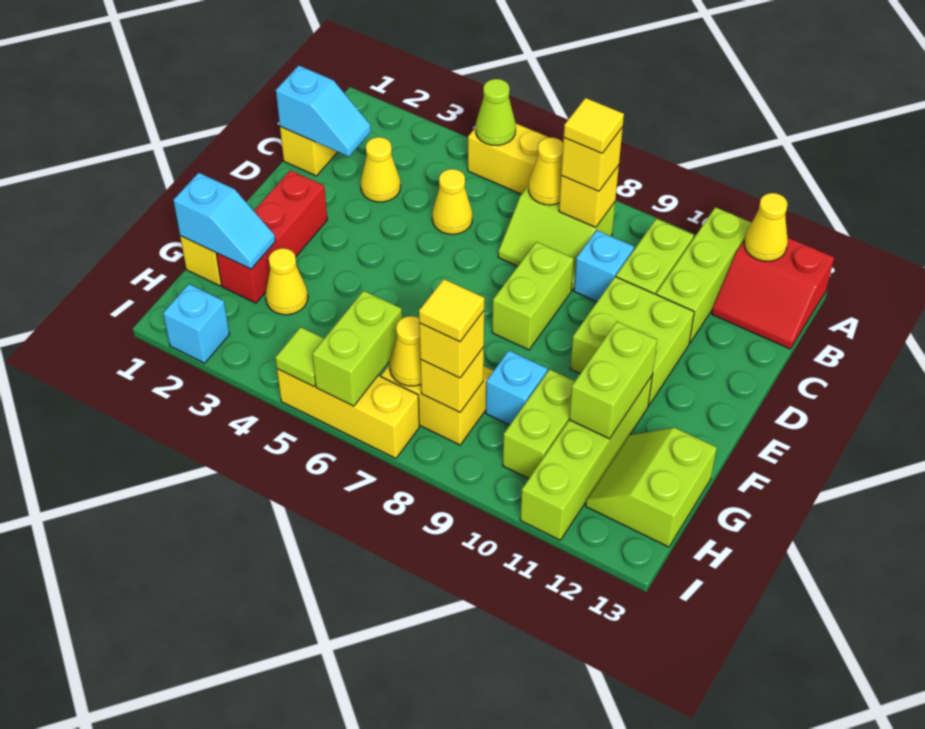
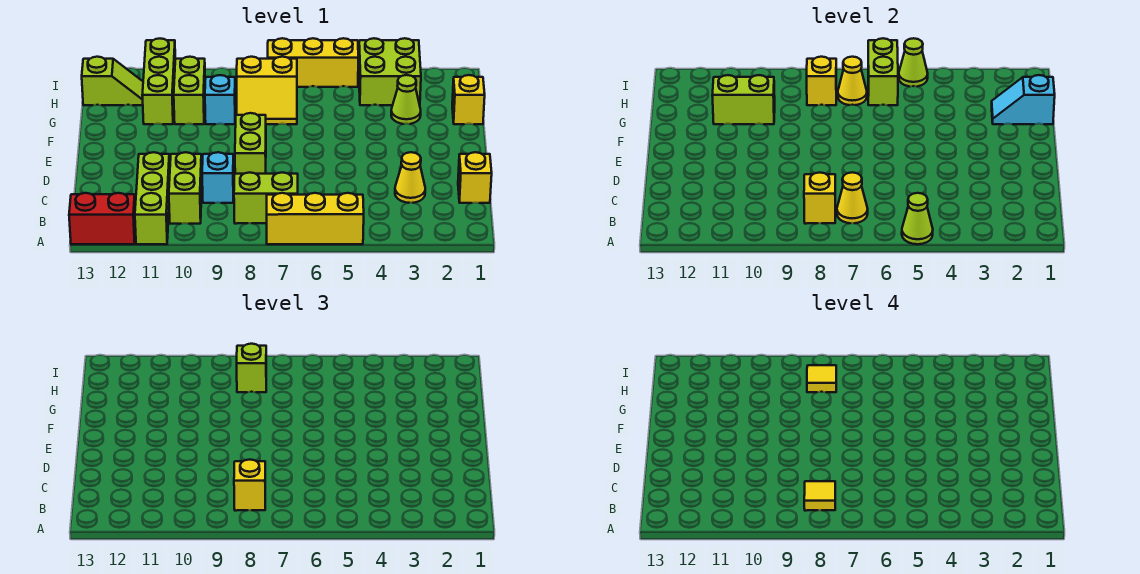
yellow cone A12 level 2 -> none
cyan slope C1:C2 level 2 top 1 -> none
yellow cone C5 level 1 -> none
lime brick D10:E11 level 1 -> lime brick H3:I4 level 1
red brick E2:G2 level 1 -> none
lime brick F11:I11 level 1 -> lime brick G11:I11 level 1
lime brick F11:G11 level 2 -> lime brick G10:G11 level 2
yellow cone G3 level 1 -> lime cone G3 level 1
lime slope G12:H13 level 1 top 13 -> lime slope H12:H13 level 1 top 13
yellow brick H8 level 3 -> lime brick H8 level 3
cyan brick I2 level 1 -> none
lime tile I5 level 2 -> lime cone I5 level 2

